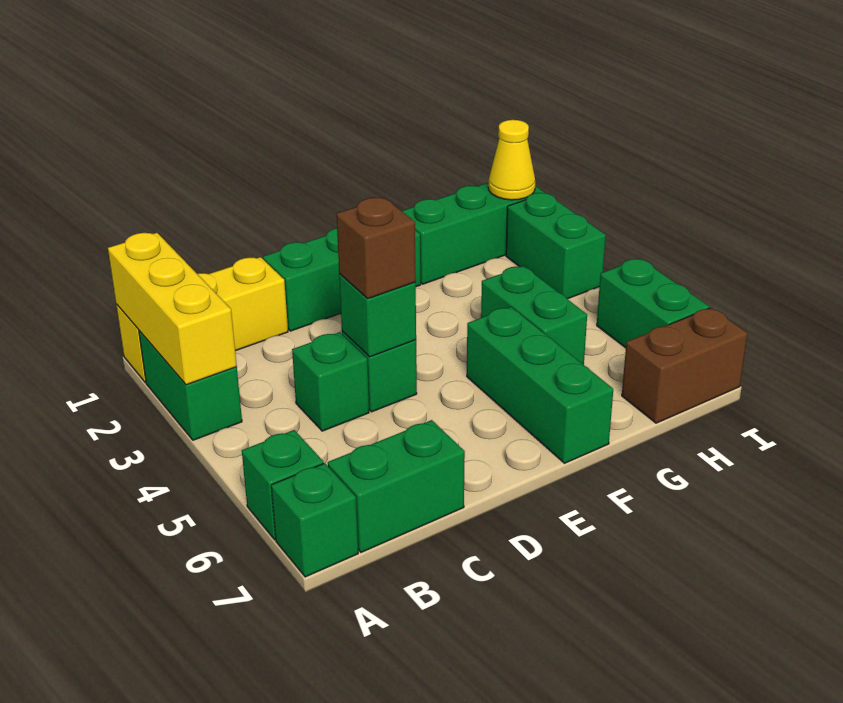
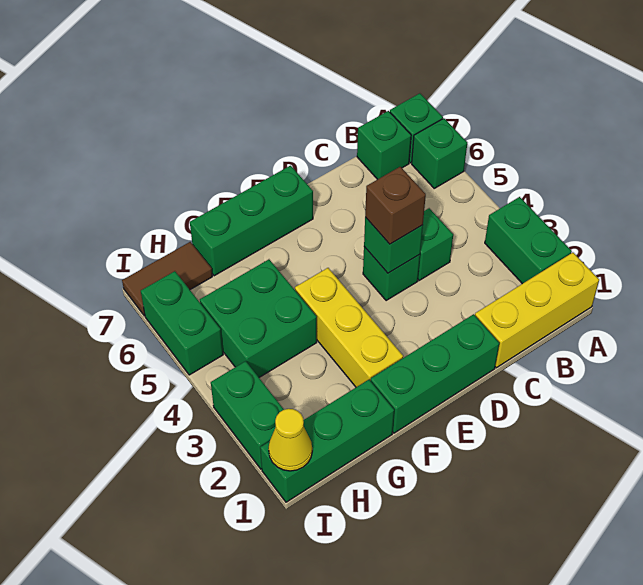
yellow brick A1:A3 level 2 -> yellow brick F2:F4 level 1
green brick B7:C7 level 1 -> green brick B7 level 1
green brick F5:F7 level 1 -> green brick E7:G7 level 1
green brick G4:G5 level 1 -> green brick G4:H5 level 1
brown brick H7:I7 level 1 -> brown tile H7:I7 level 1

